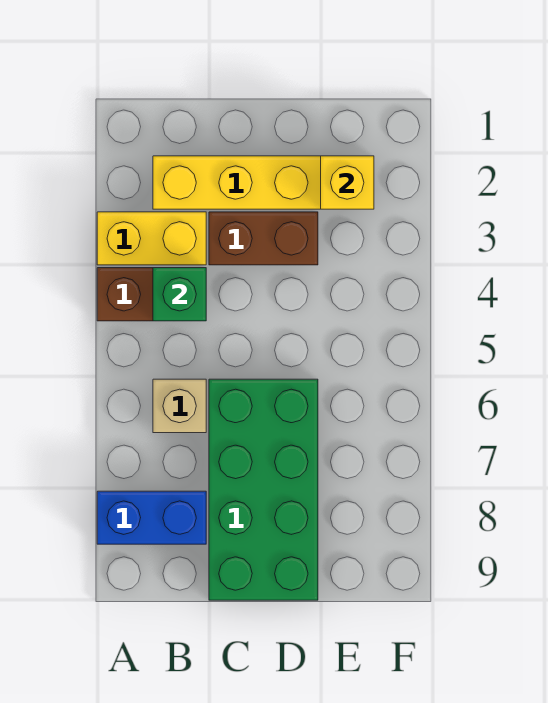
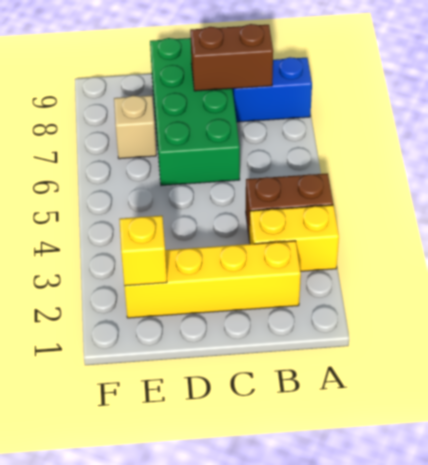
green brick B4 level 2 -> none
tan brick B6 level 1 -> tan brick E7 level 1
brown brick C3:D3 level 1 -> brown brick B8:C8 level 2

